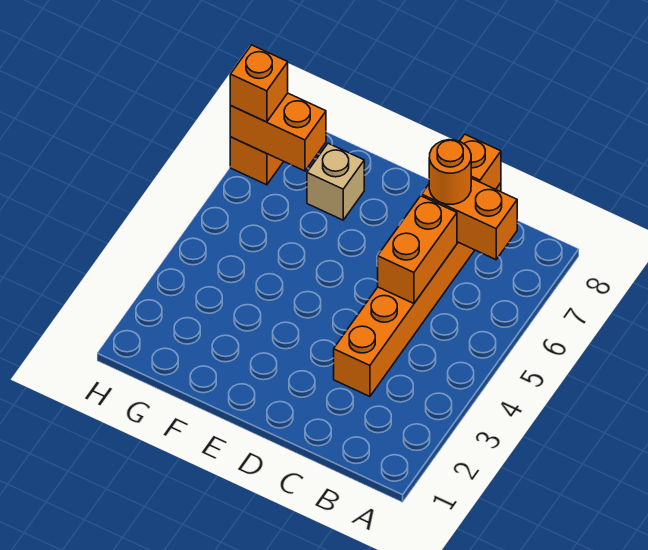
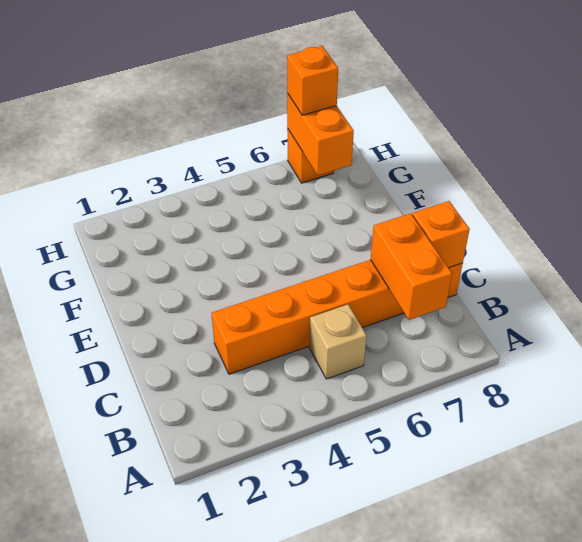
orange brick C5:C6 level 2 -> none
orange round brick C7 level 3 -> none
tan brick F7 level 1 -> tan brick B5 level 1

